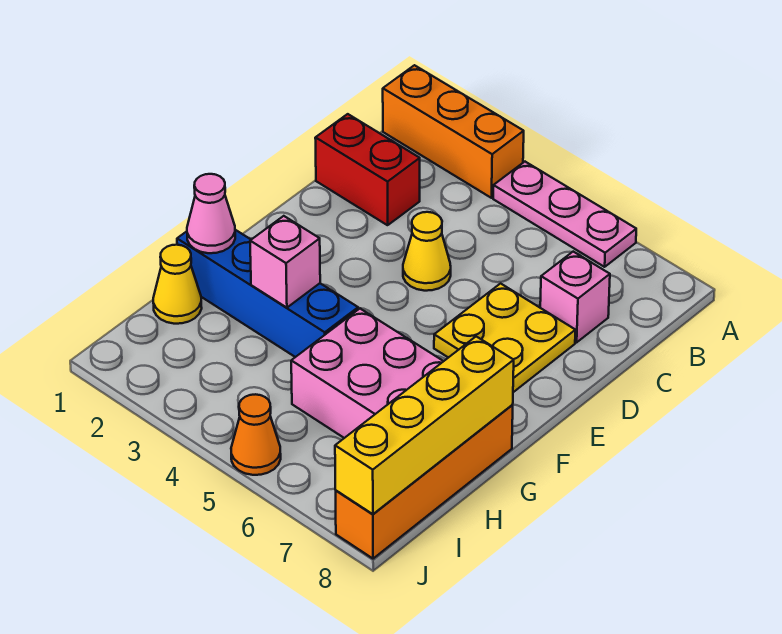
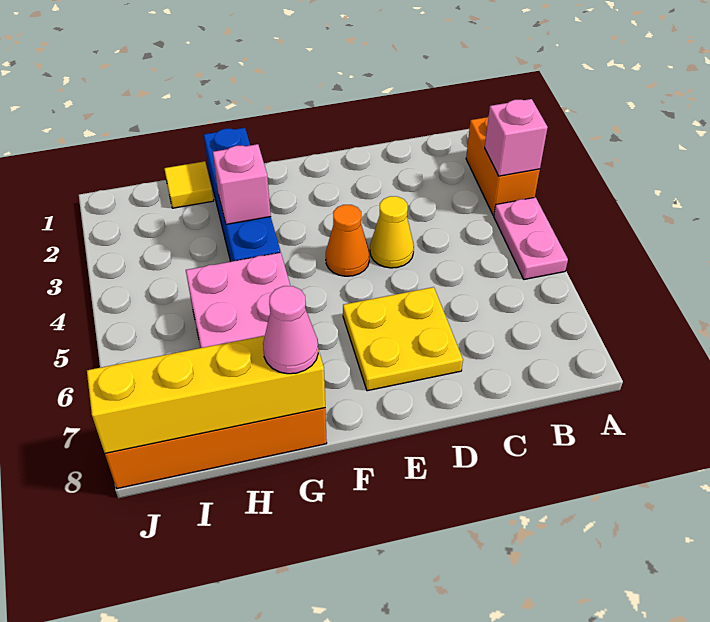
orange brick A1:A3 level 1 -> orange brick A2:A3 level 1
pink plate A4:A6 level 1 -> pink plate A4:A5 level 1
red brick C1:C2 level 1 -> none
pink brick C7 level 1 -> pink brick A3 level 2
pink cone G1 level 2 -> pink cone G8 level 3
yellow cone H1 level 1 -> yellow tile H1 level 1
orange cone J5 level 1 -> orange cone E4 level 1

